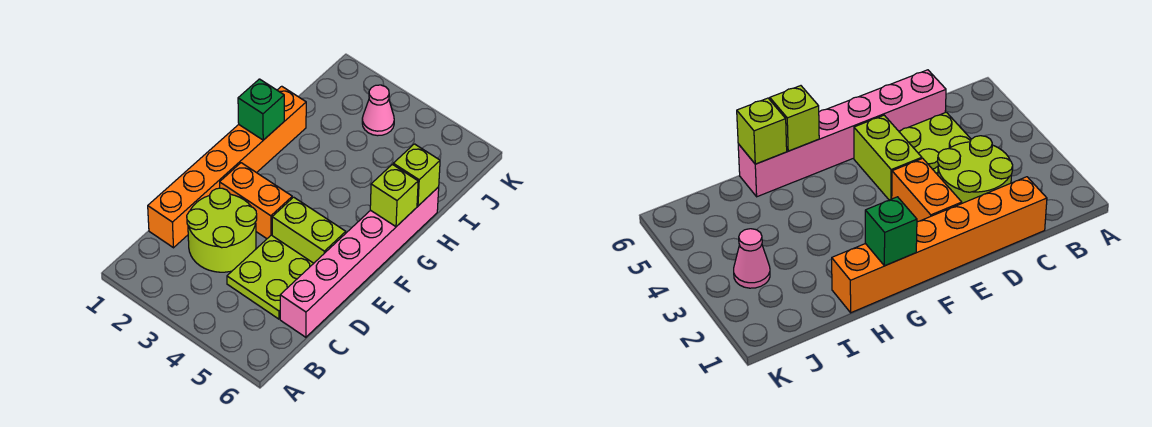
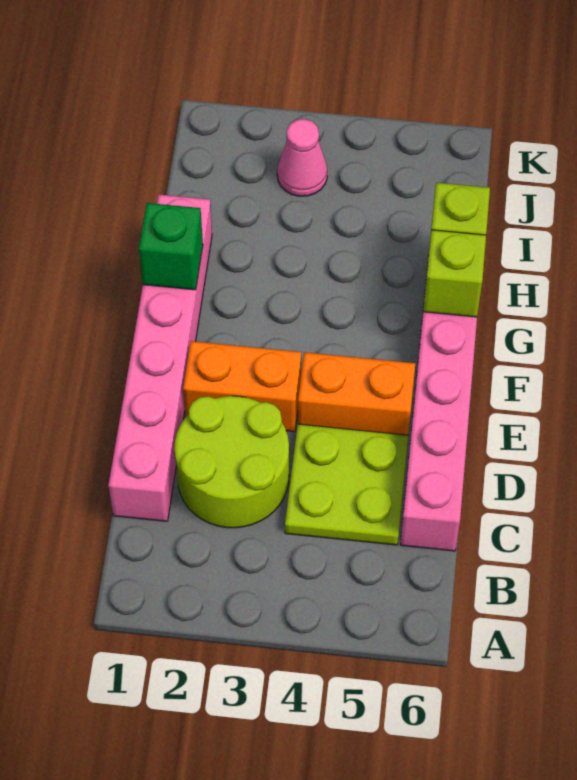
orange brick C1:H1 level 1 -> pink brick C1:H1 level 1
lime brick E4:E5 level 1 -> orange brick E4:E5 level 1

